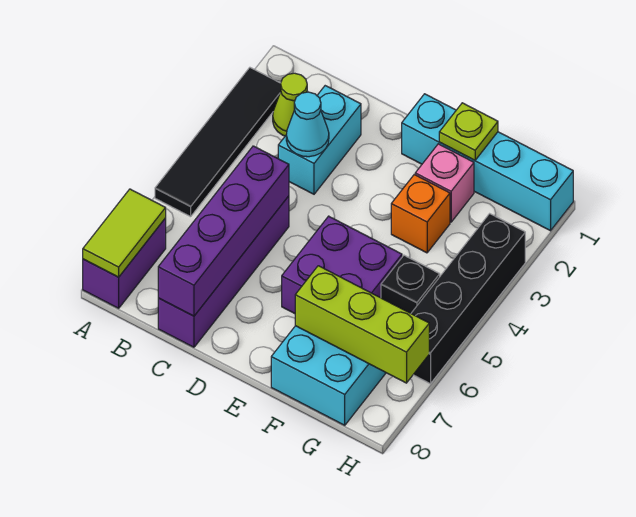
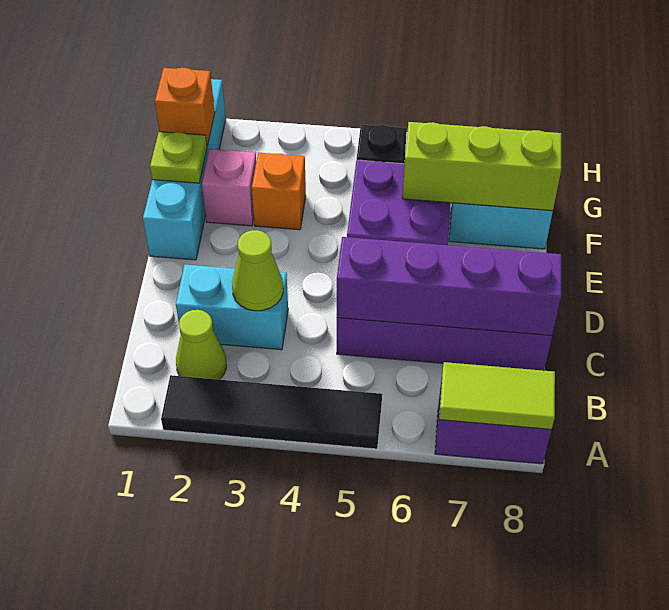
cyan cone C3 level 2 -> lime cone C3 level 2
lime brick F7:H7 level 2 -> lime brick F6:F8 level 2
none -> orange brick G1 level 2
black brick H3:H6 level 1 -> none

